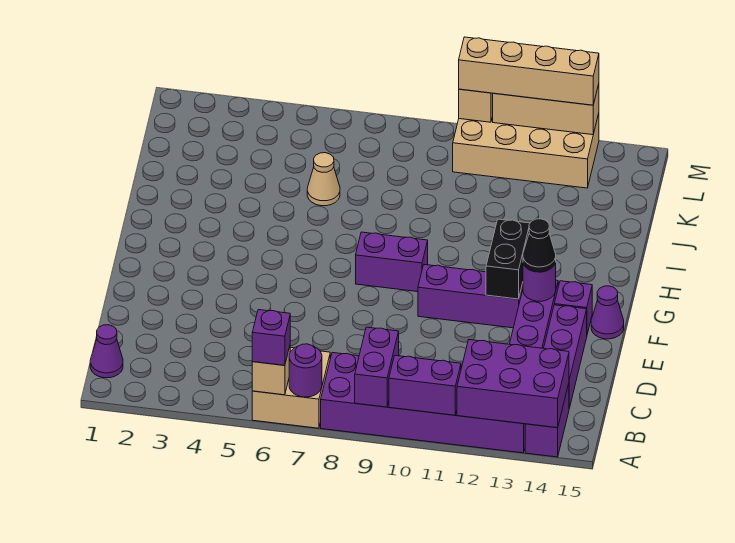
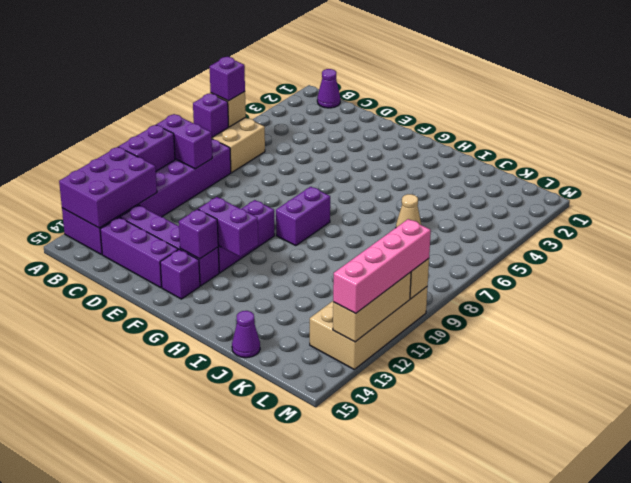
purple round brick A7 level 2 -> purple brick A7 level 2
black brick F12:G12 level 2 -> purple brick F12:G12 level 2
purple round brick F13 level 2 -> purple brick F13 level 2
black cone F13 level 3 -> none
purple cone F15 level 1 -> purple cone J15 level 1
tan brick M10:M13 level 3 -> pink brick M10:M13 level 3

